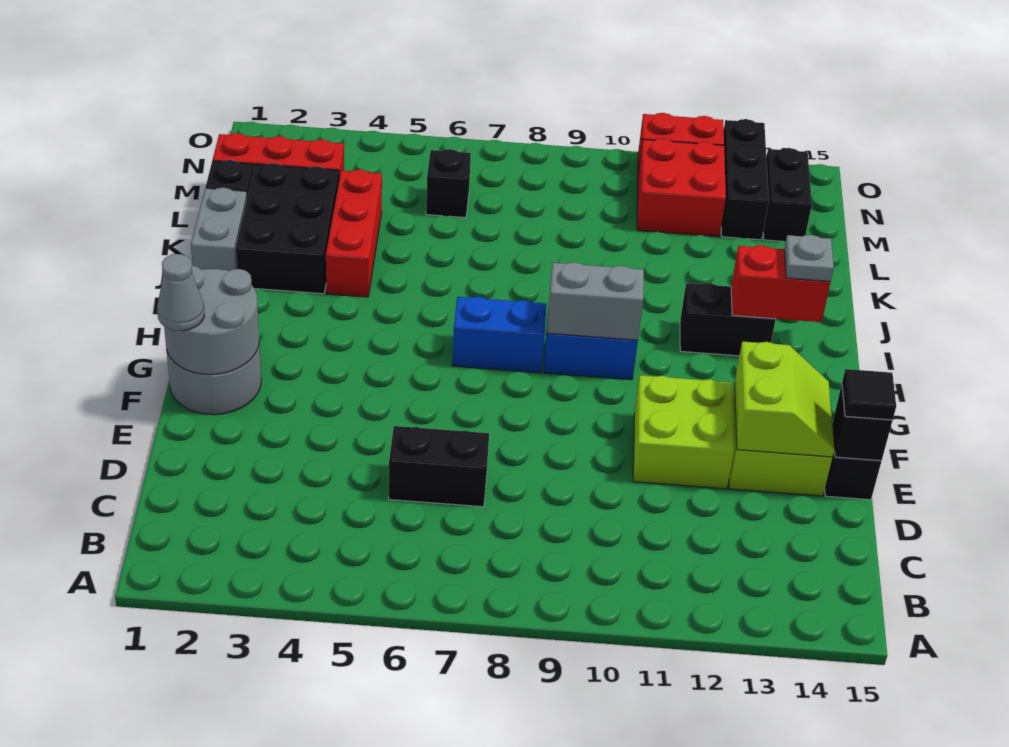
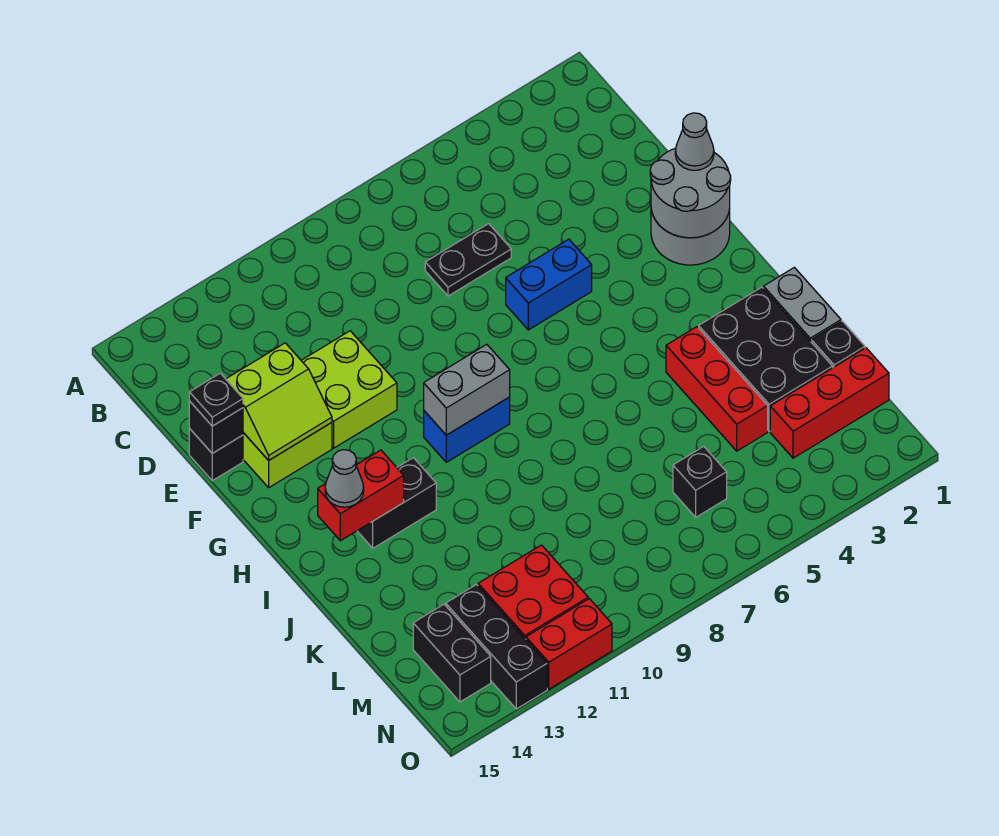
black brick D6:D7 level 1 -> black plate D6:D7 level 1
lime slope E13:F14 level 2 top 13 -> lime slope E13:F14 level 2 top E
black tile E15 level 3 -> black plate E15 level 3
blue brick H7:H8 level 1 -> blue brick F5:F6 level 1
grey plate I14 level 3 -> grey cone I14 level 3

